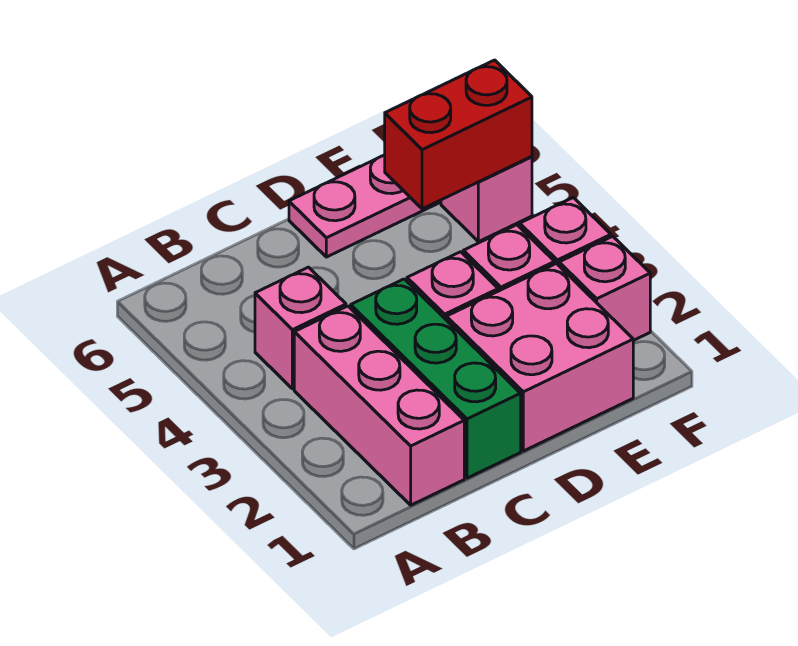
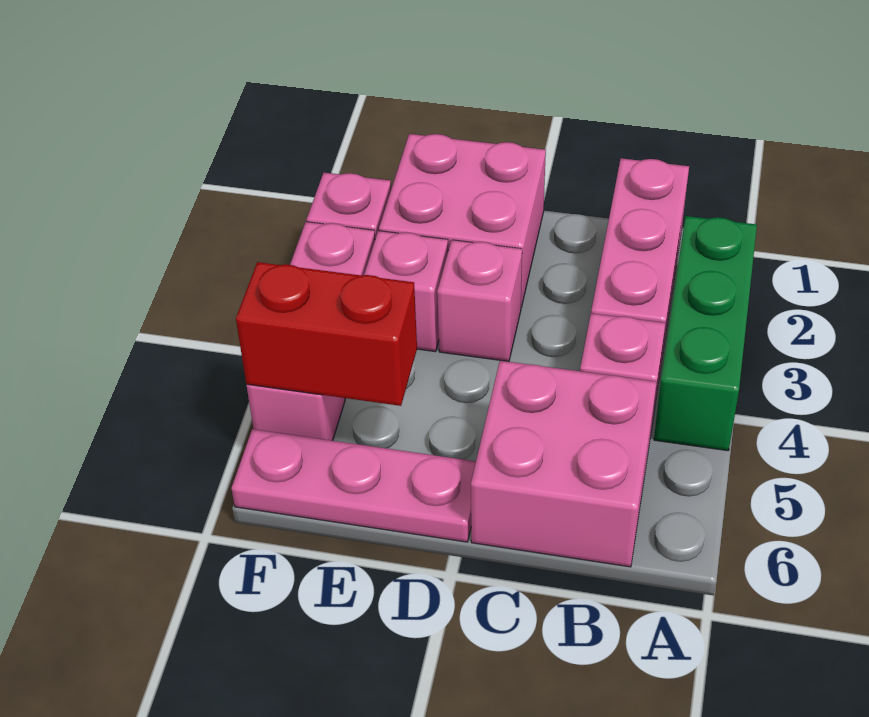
none -> pink brick B5:C6 level 1
green brick C1:C3 level 1 -> green brick A2:A4 level 1

